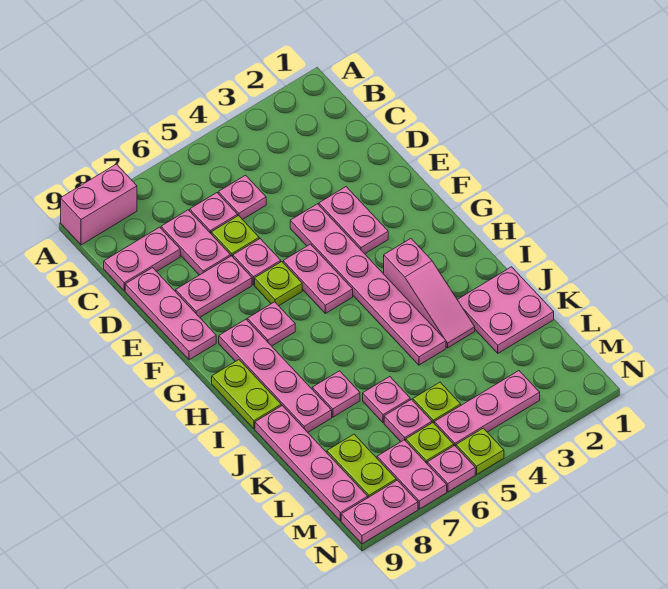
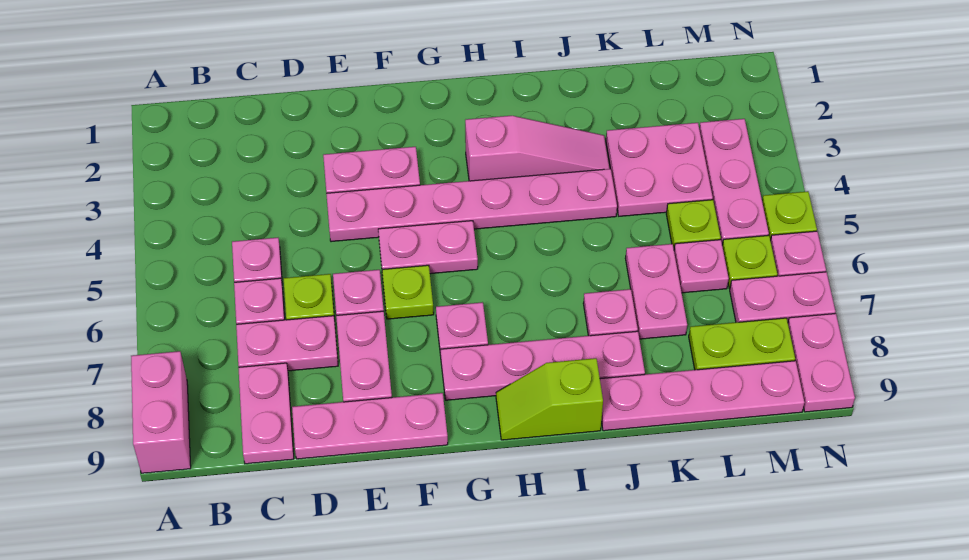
lime plate H9:I9 level 1 -> lime slope H9:I9 level 1 top I
pink plate J1:K2 level 1 -> pink plate K3:L4 level 1
pink plate K6 level 1 -> pink plate K6:K7 level 1

